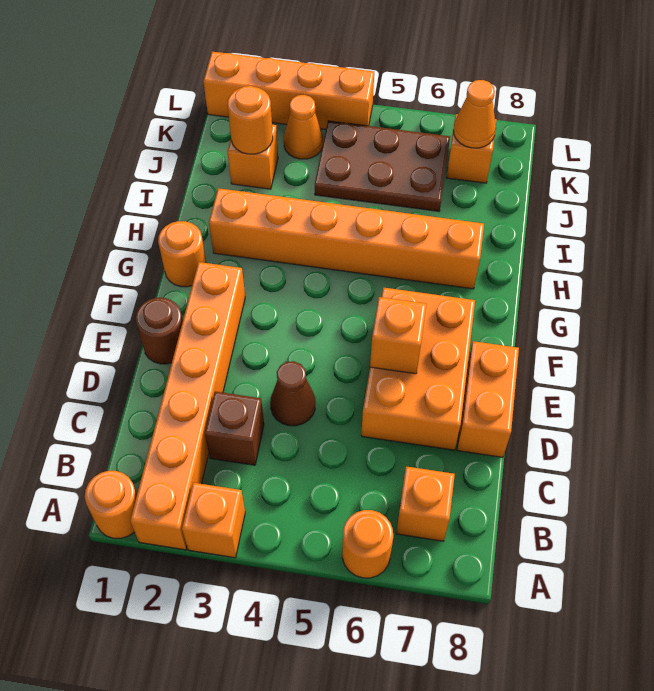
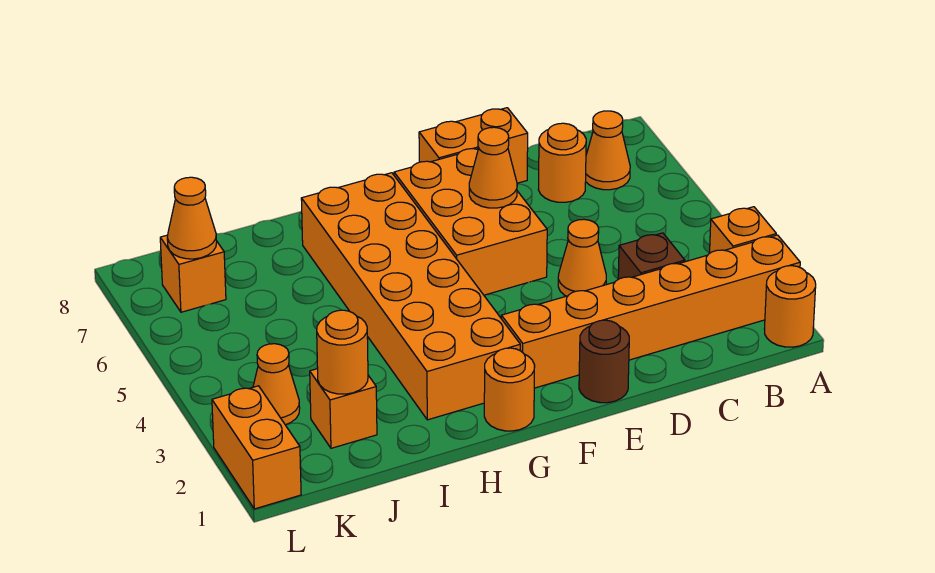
orange round brick A6 level 1 -> orange round brick C7 level 1
orange brick B7 level 1 -> orange cone B7 level 1
brown cone D4 level 1 -> orange cone D4 level 1
orange brick D6:F7 level 1 -> orange brick E5:F7 level 1
orange brick E6 level 2 -> orange cone E6 level 2
orange brick H2:H7 level 1 -> orange brick G2:H7 level 1
brown plate J4:K6 level 1 -> none
orange brick L1:L4 level 1 -> orange brick L1:L2 level 1

